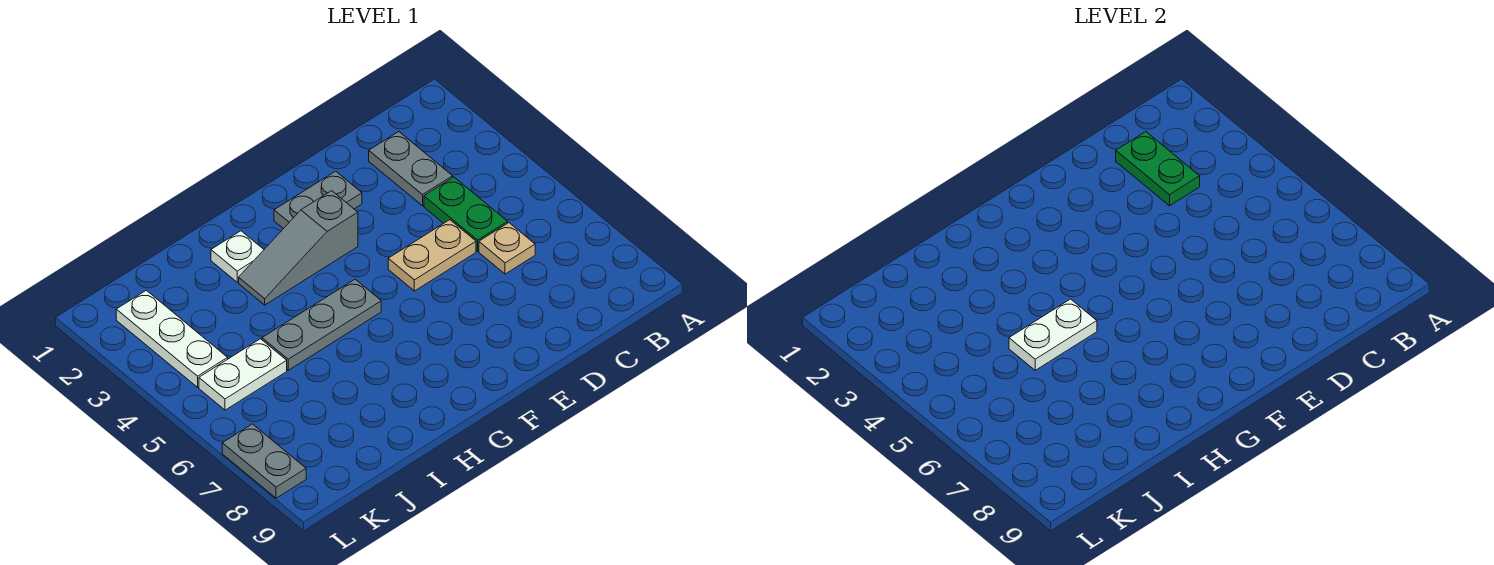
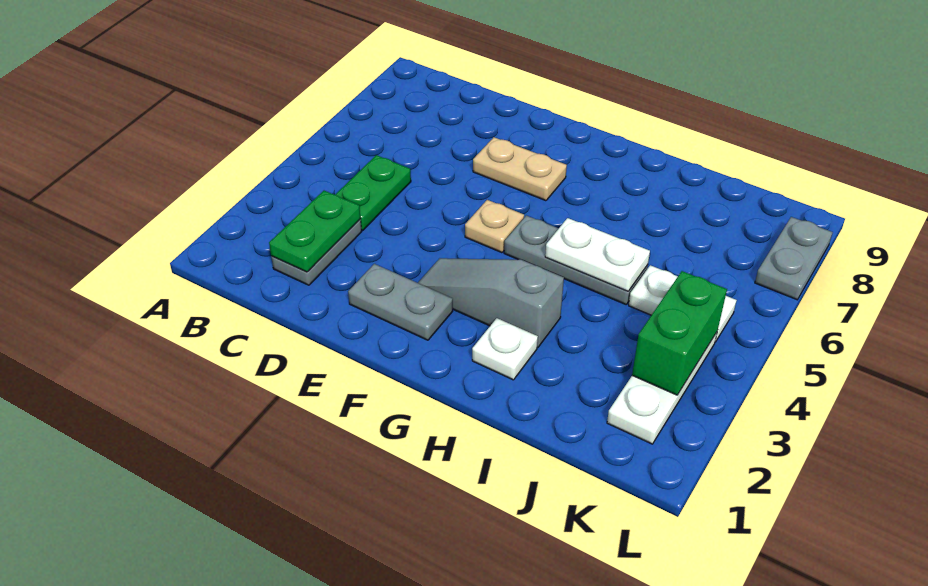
tan plate C6 level 1 -> tan plate F5 level 1
tan plate D5:E5 level 1 -> tan plate E7:F7 level 1
grey slope F3:H3 level 1 top F -> grey slope F3:H3 level 1 top H
none -> green brick K3:K4 level 2

